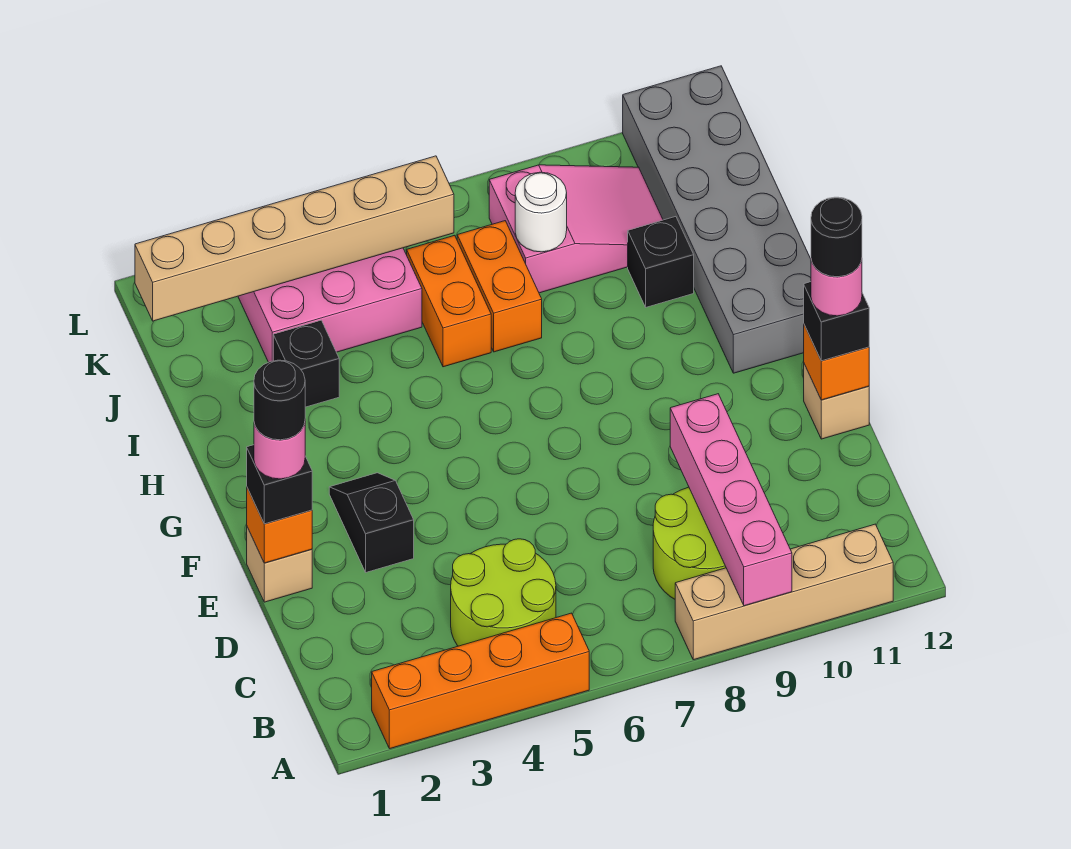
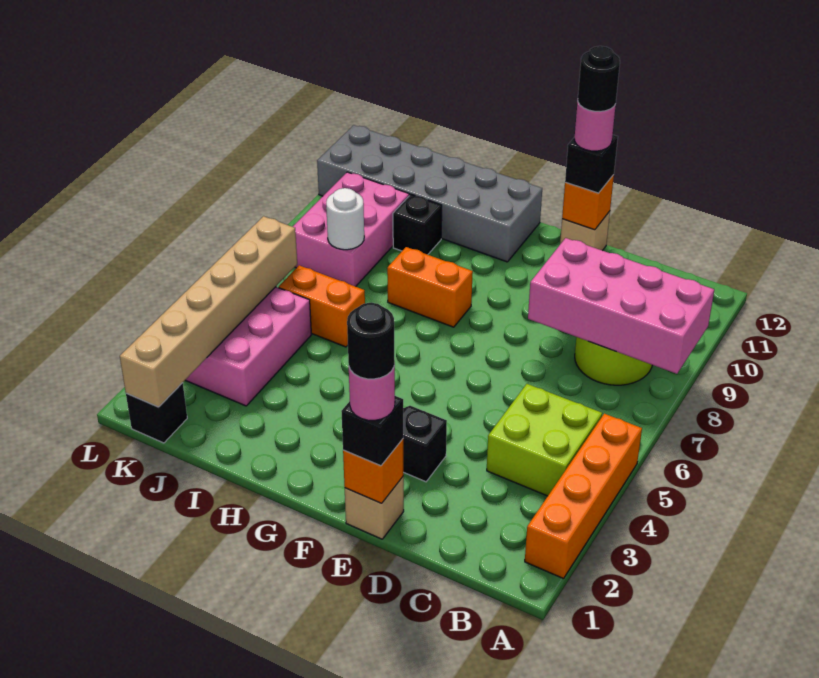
tan brick A8:A11 level 1 -> none
pink brick A9:D9 level 2 -> pink brick A8:D9 level 2
lime round brick B4:C5 level 1 -> lime brick B4:C5 level 1
black brick I3 level 1 -> black brick K1 level 1
orange brick I7:J7 level 1 -> orange brick G8:H8 level 1
pink slope J8:K10 level 1 top 8 -> pink brick J8:K10 level 1

